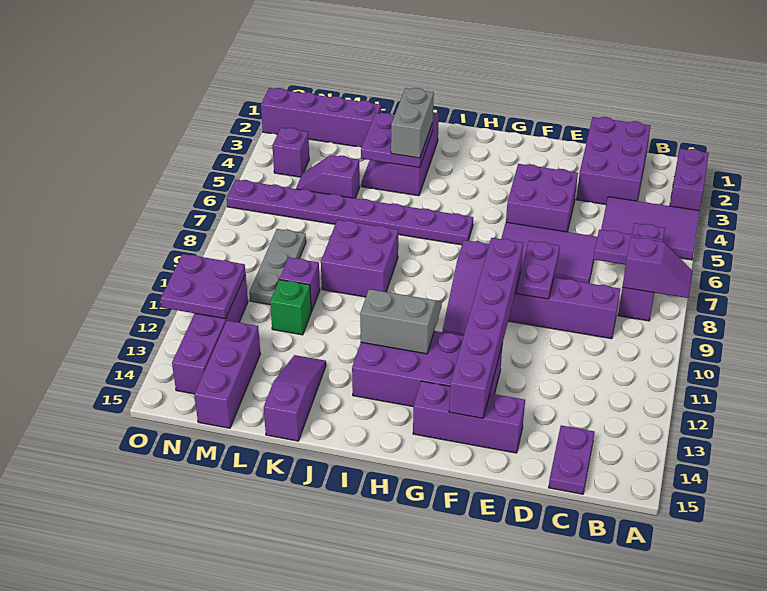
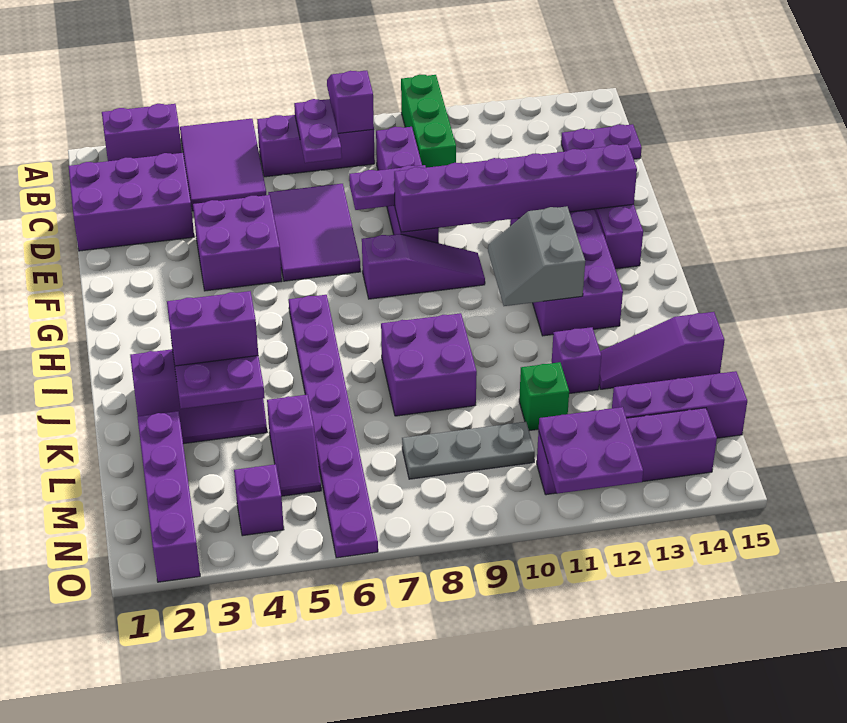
none -> green brick A10:C10 level 1
grey brick J3:J4 level 3 -> purple brick J3:J4 level 3
purple brick L10 level 1 -> purple brick K12 level 1

